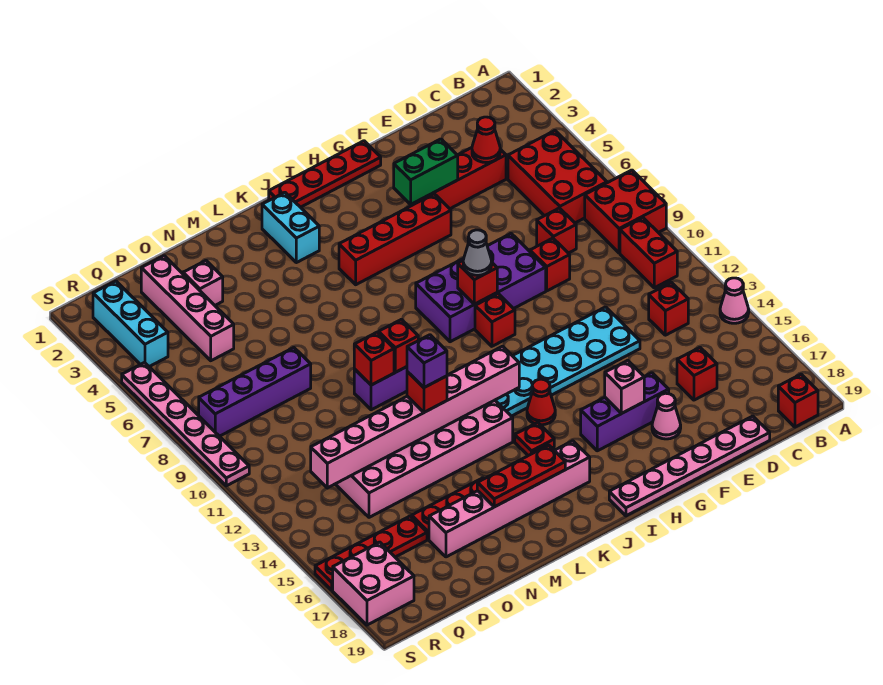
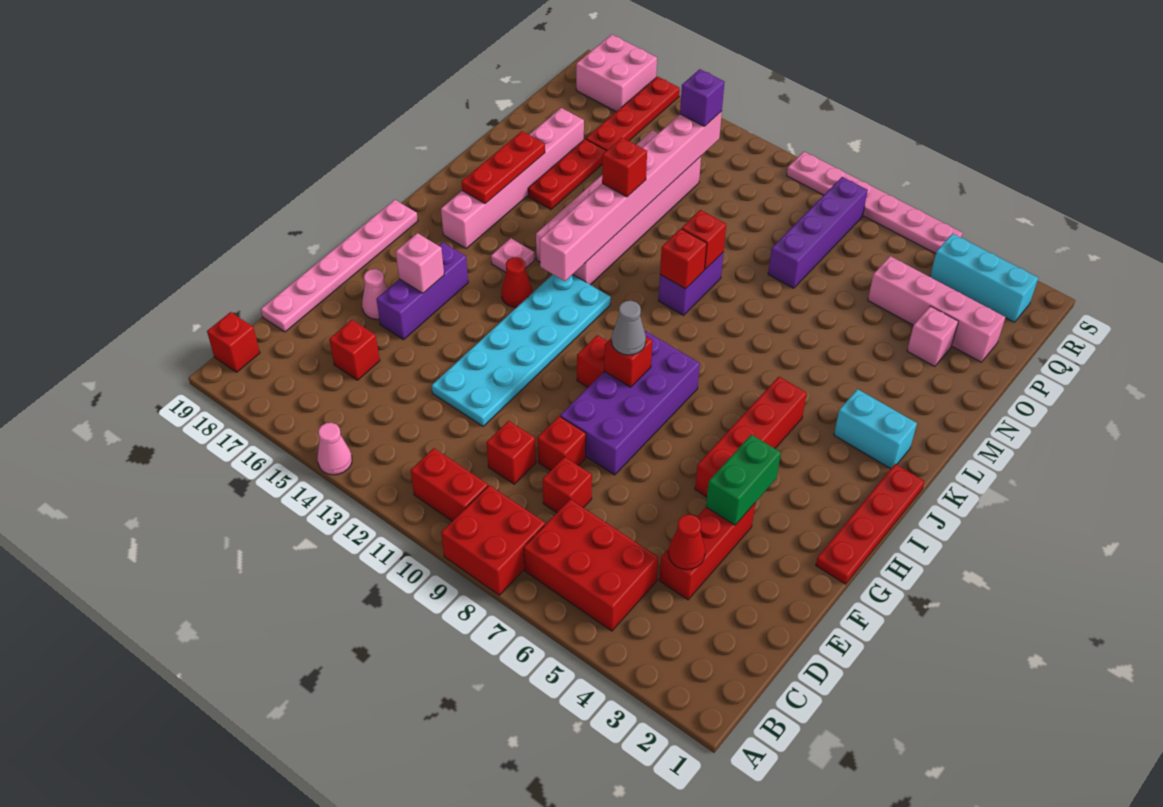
red brick C13 level 1 -> red brick D10 level 1
red plate J15 level 1 -> pink plate J15 level 1
purple brick M13 level 4 -> purple brick Q13 level 3

